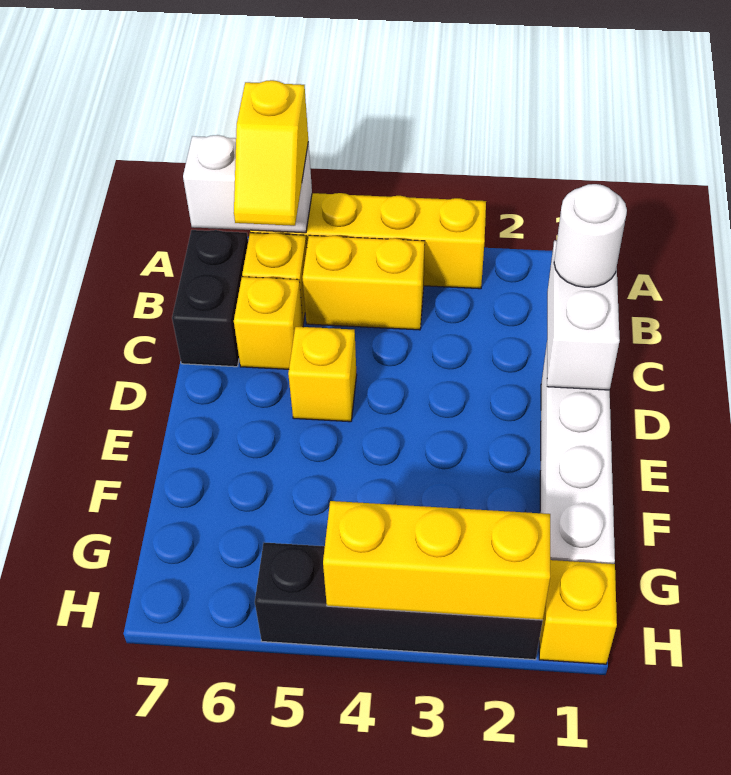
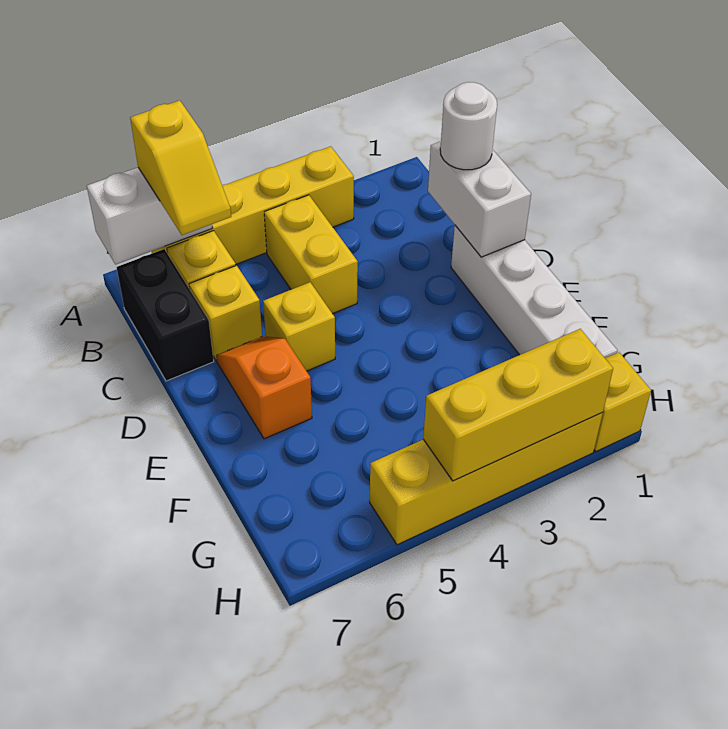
yellow brick B4:B5 level 1 -> yellow brick B4:C4 level 1
none -> orange slope D6:E6 level 1 top E
black brick H2:H5 level 1 -> yellow brick H2:H5 level 1

